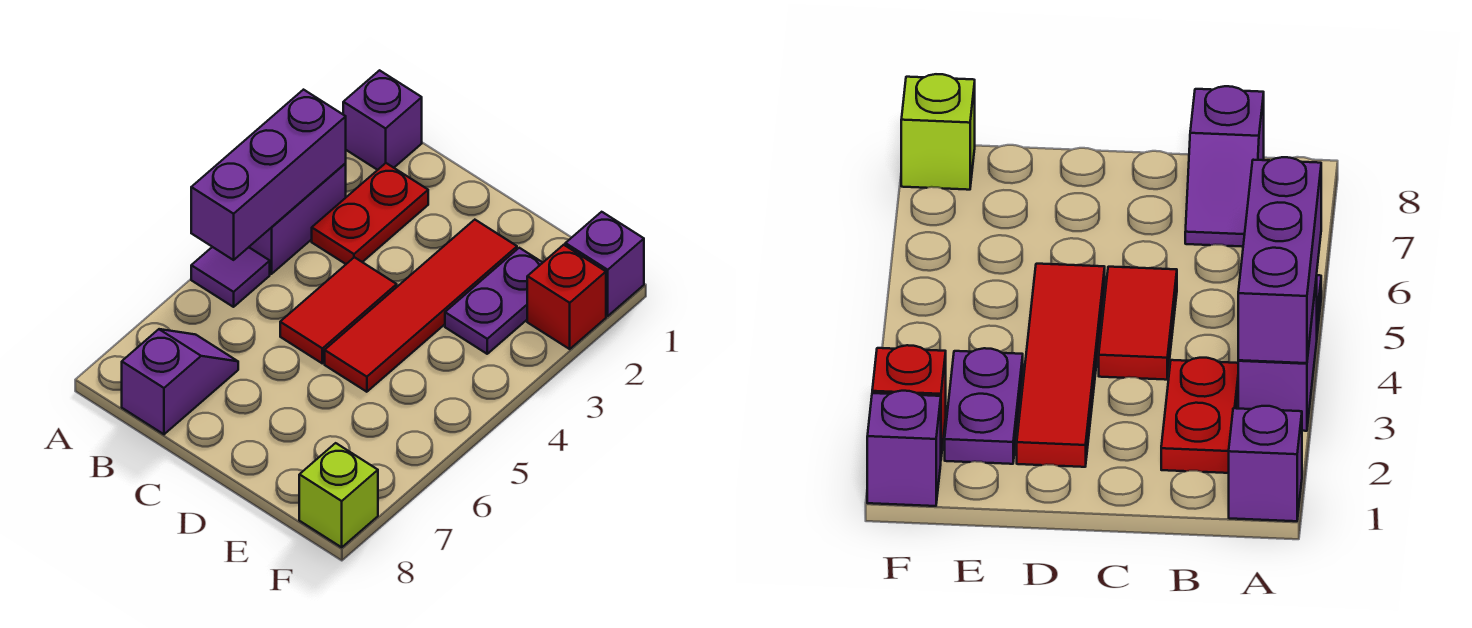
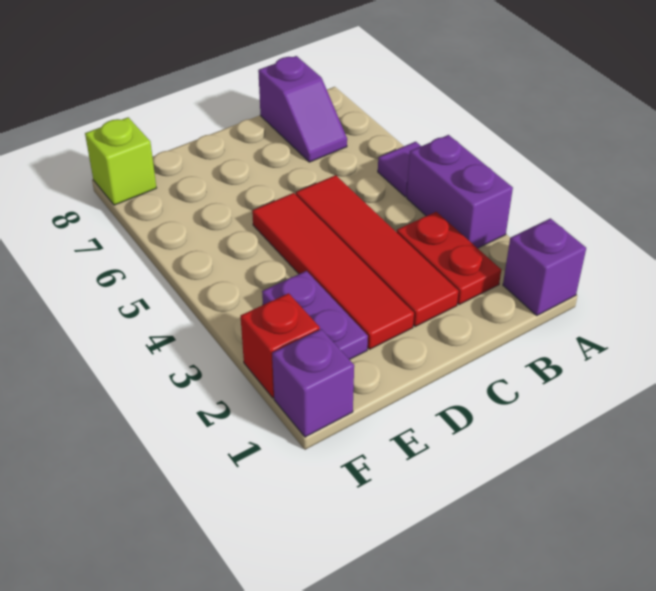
purple brick A3:A5 level 2 -> none
red tile C4:C5 level 1 -> red tile C2:C5 level 1

